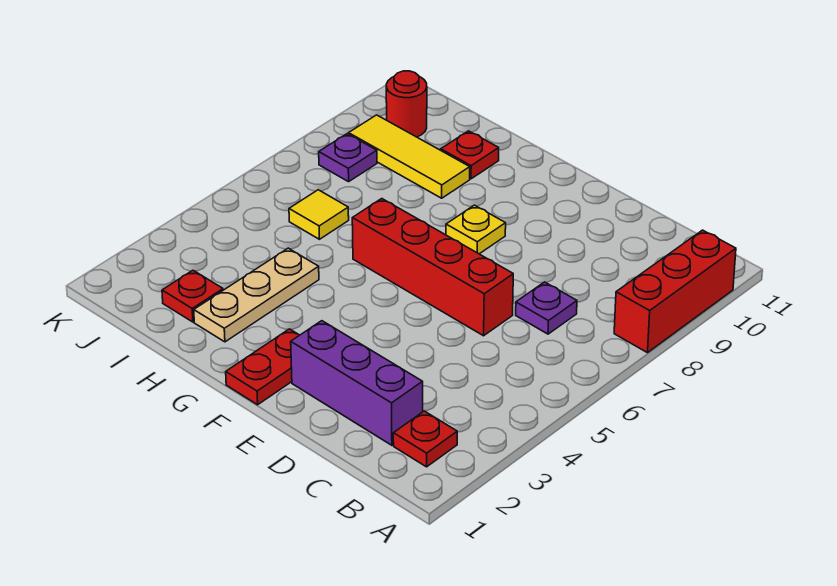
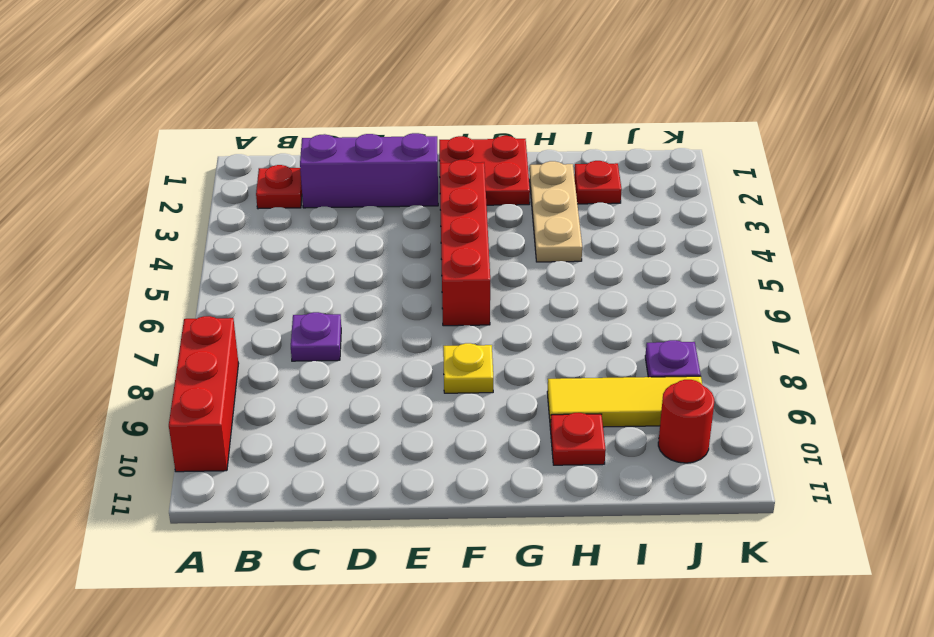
red brick D6:G6 level 1 -> red brick F3:F6 level 1
red plate F1:F2 level 1 -> red plate F1:G2 level 1
yellow tile I6 level 1 -> none

